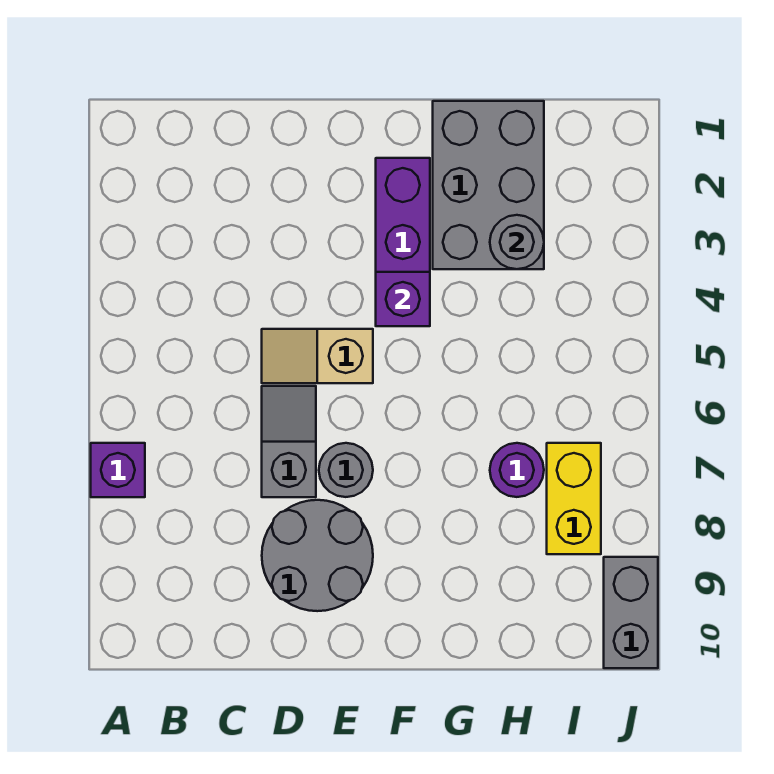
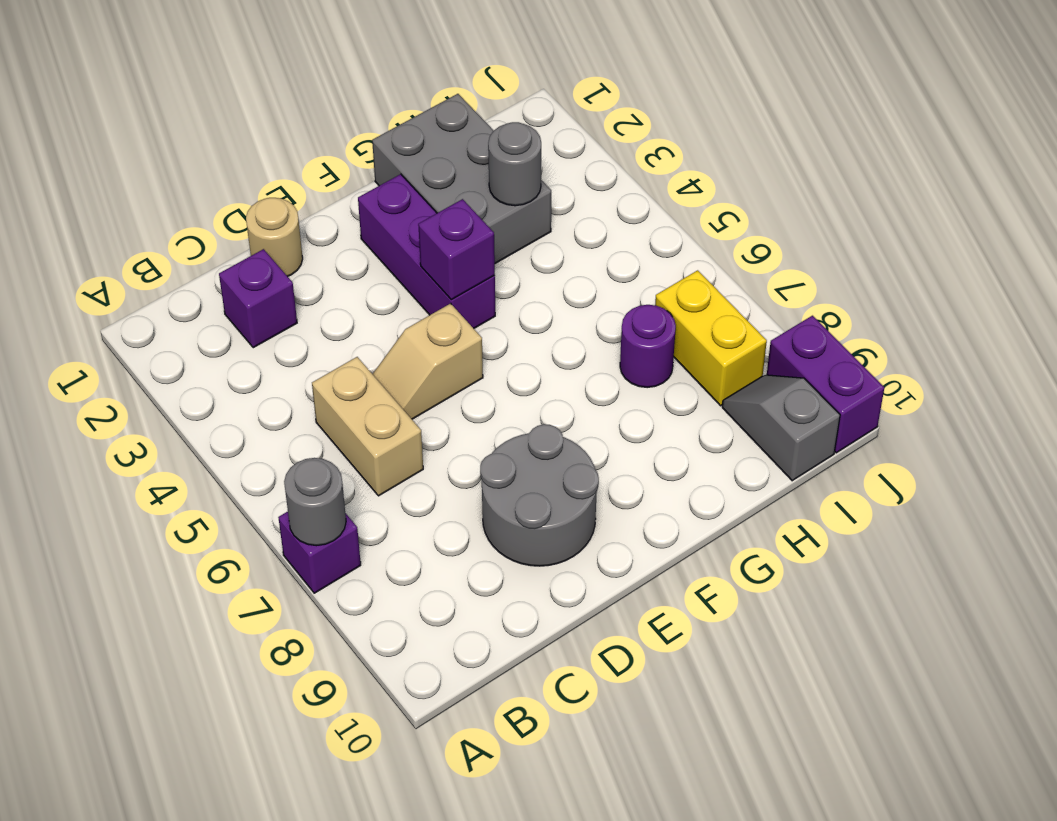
none -> purple brick C2 level 1
none -> tan brick C5:C6 level 1
none -> tan round brick D1 level 1
grey slope D6:D7 level 1 top 7 -> grey slope I9:I10 level 1 top 10
grey round brick E7 level 1 -> grey round brick A7 level 2
grey brick J9:J10 level 1 -> purple brick J9:J10 level 1

